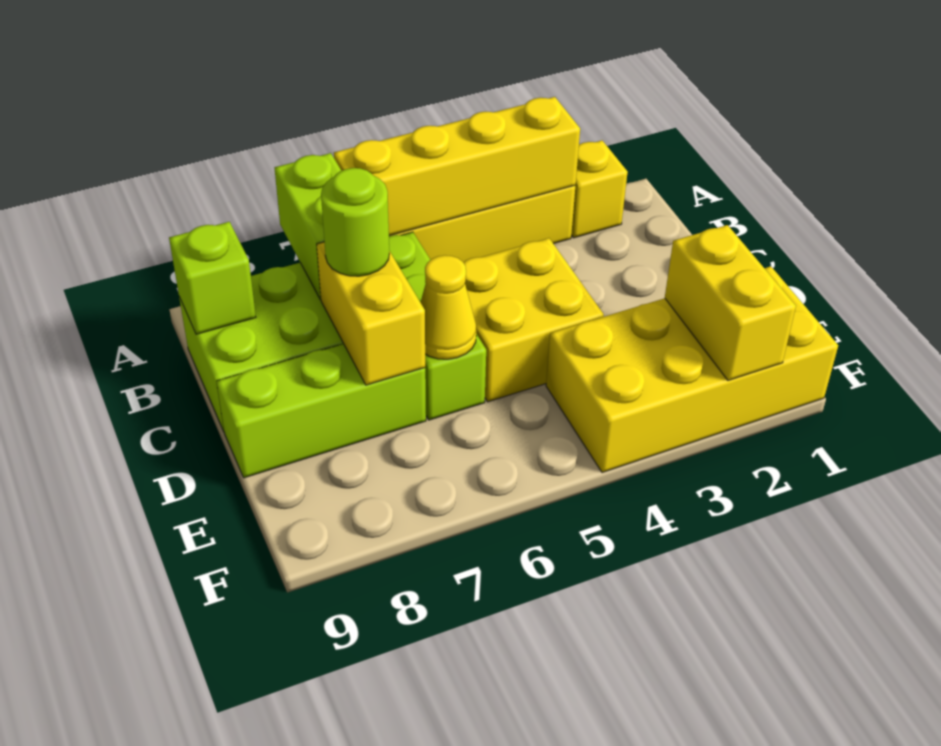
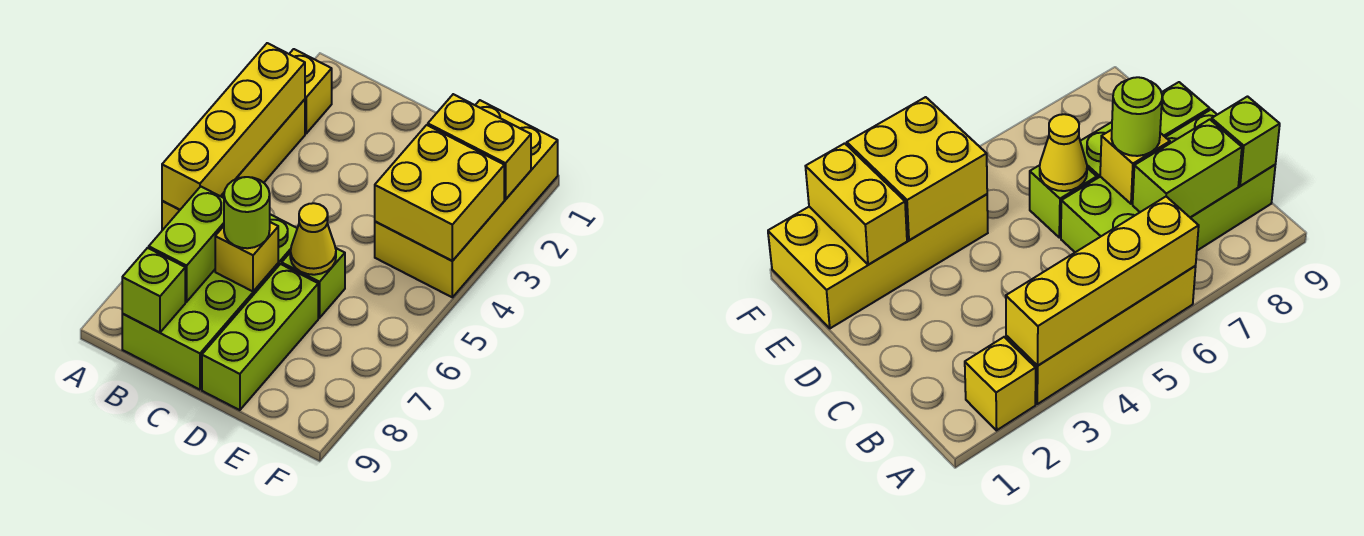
lime brick A7:B7 level 2 -> lime brick B7:B8 level 2
yellow brick C4:D5 level 1 -> yellow brick E3:F4 level 2
yellow brick C7:D7 level 2 -> yellow brick C7 level 2

